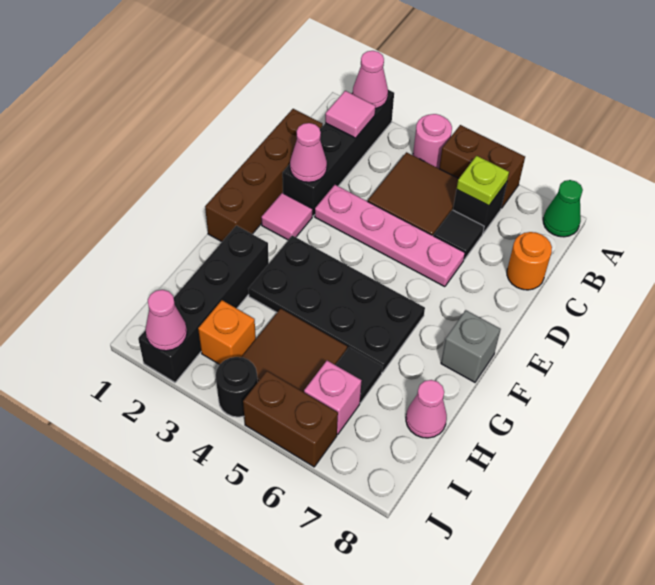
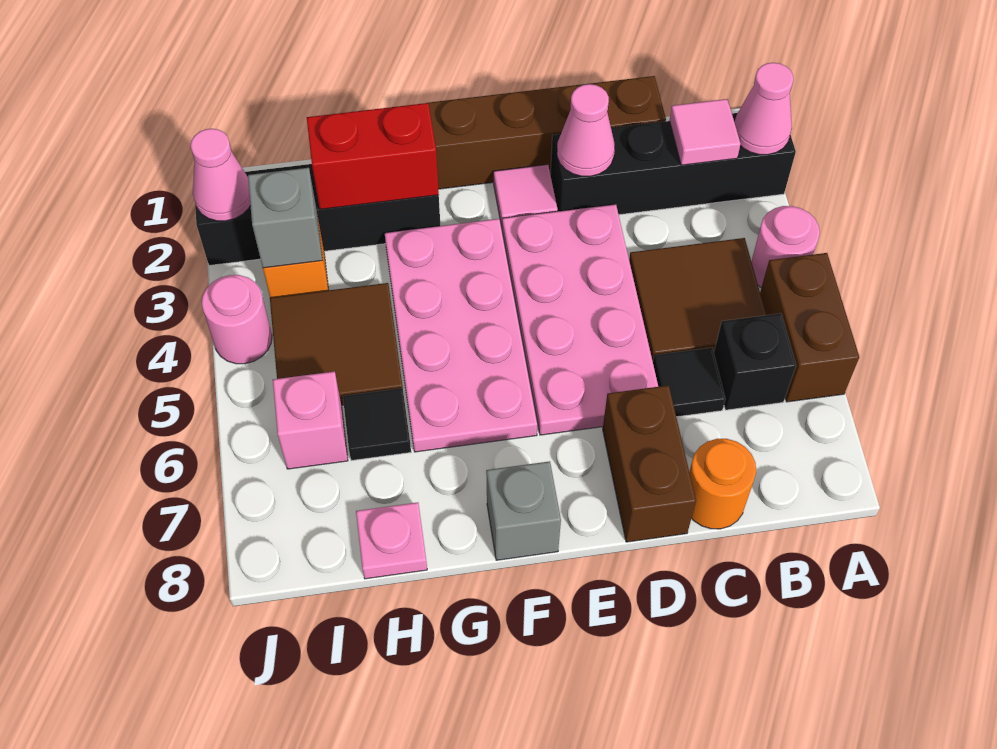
green cone A8 level 1 -> none
lime plate B6 level 2 -> none
pink plate D3:D6 level 1 -> pink plate D3:E6 level 1
black plate F3:G6 level 1 -> pink plate F3:G6 level 1
none -> red brick G2:H2 level 2
pink cone H8 level 1 -> pink plate H8 level 1
none -> grey brick I3 level 2
black round brick J4 level 1 -> pink round brick J4 level 1
brown brick J5:J6 level 1 -> brown brick D7:D8 level 1

